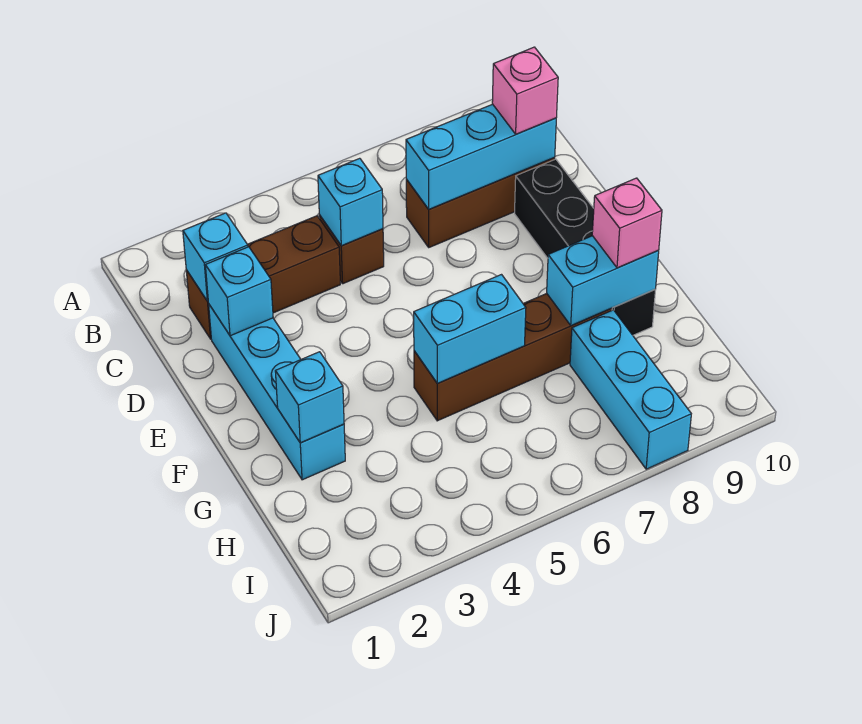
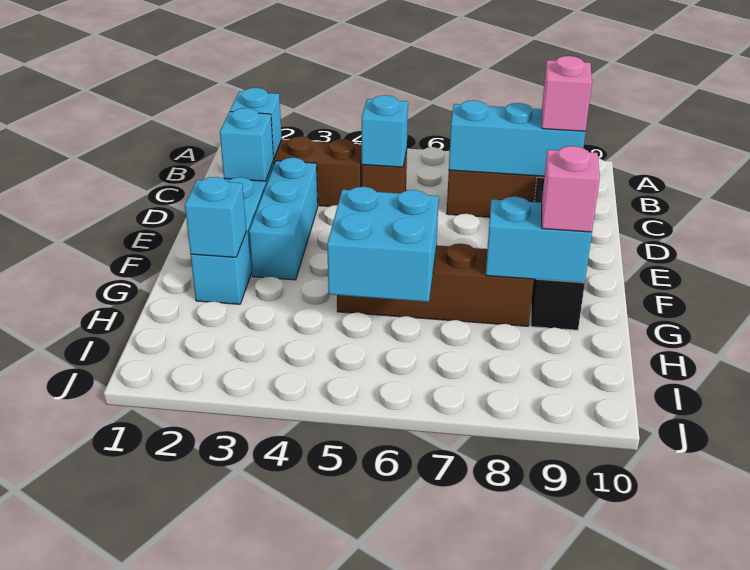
cyan brick G5:G6 level 2 -> cyan brick G5:H6 level 2
cyan brick H8:J8 level 1 -> cyan brick D3:F3 level 1

